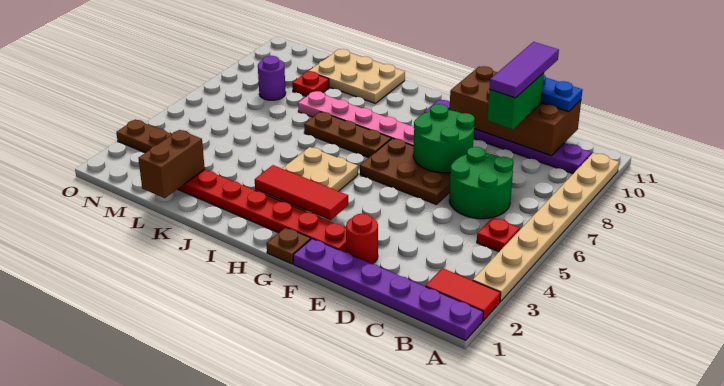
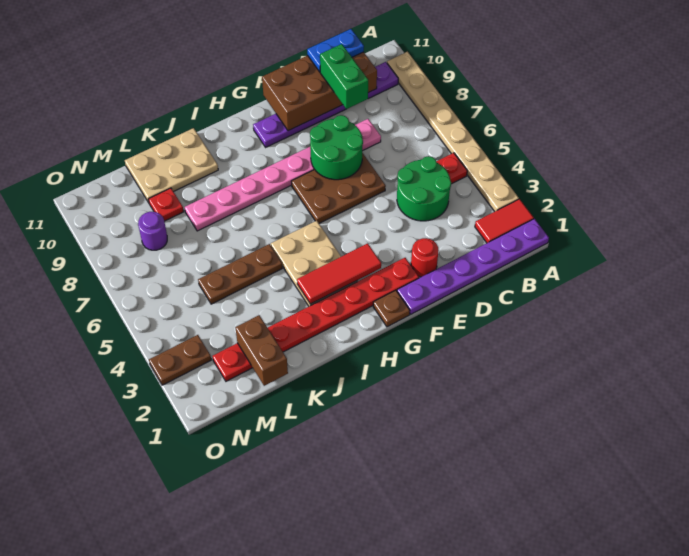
green round brick C6:D7 level 1 -> green round brick C4:D5 level 1
purple tile D9:D11 level 4 -> none
brown plate H7:J7 level 1 -> brown plate J5:L5 level 1

